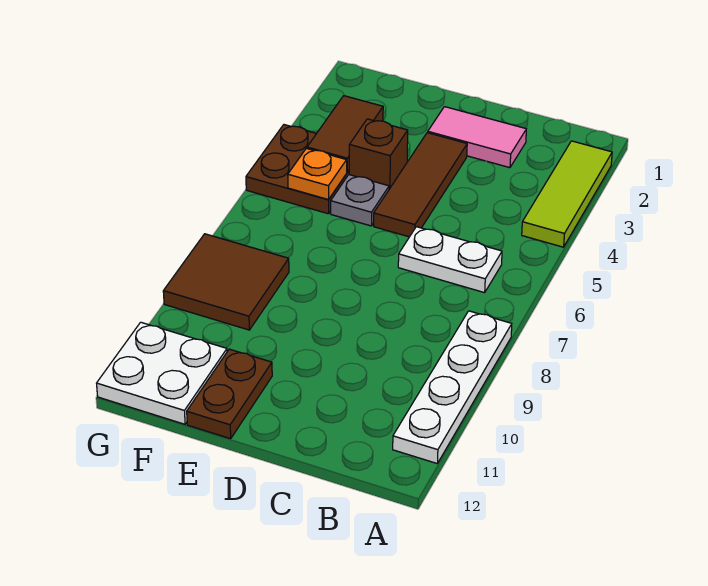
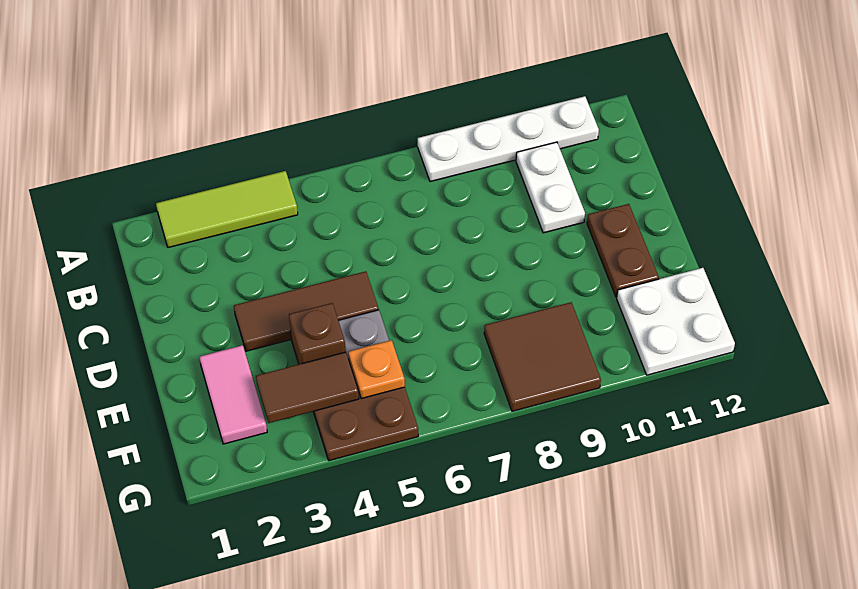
white plate B6:C6 level 1 -> white plate B10:C10 level 1
pink tile C2:D2 level 1 -> pink tile E2:F2 level 1
brown plate E11:E12 level 1 -> brown plate D11:E11 level 1

